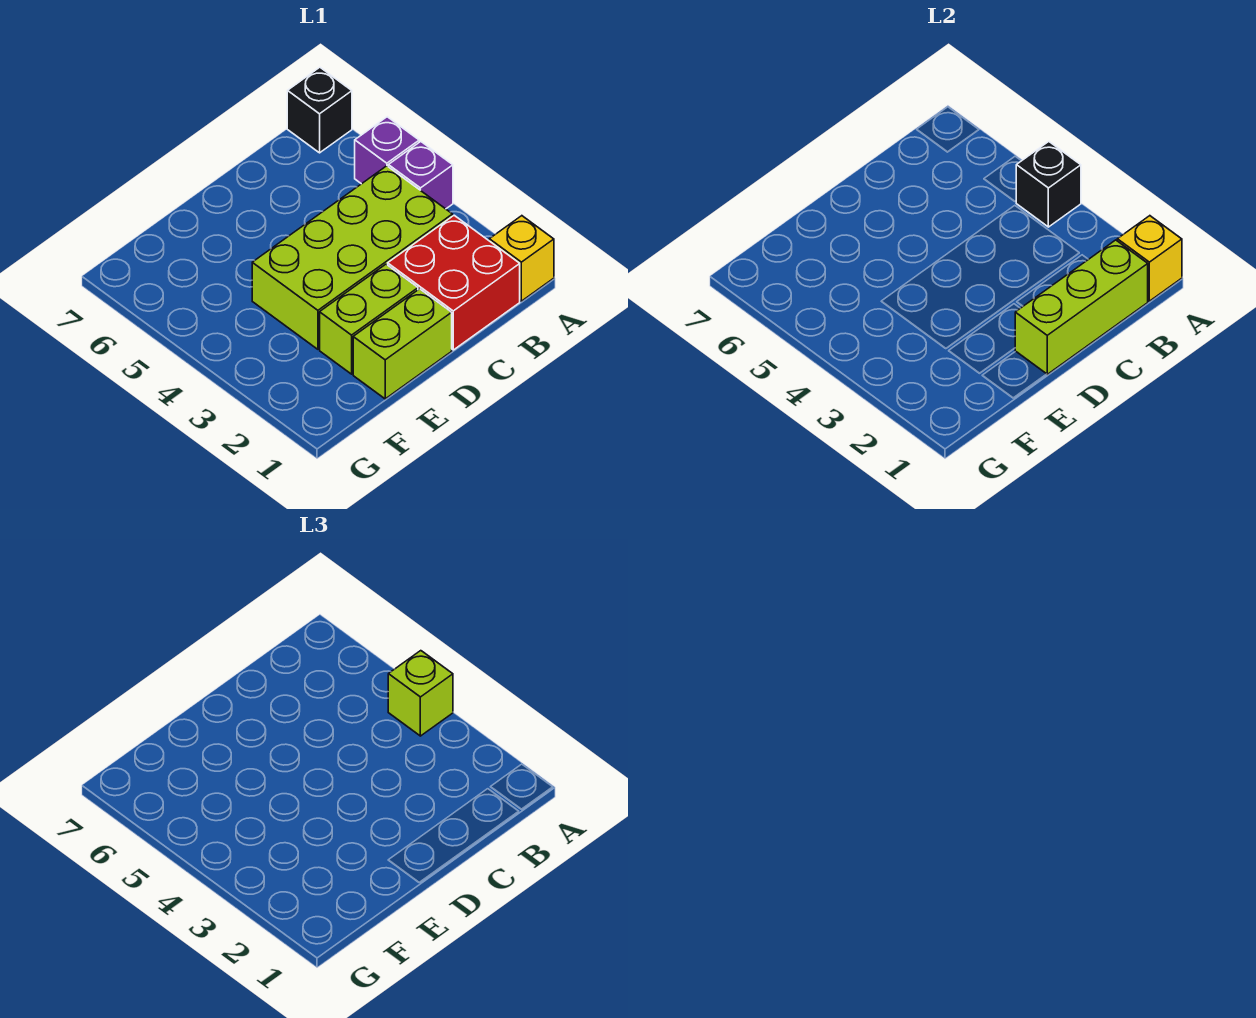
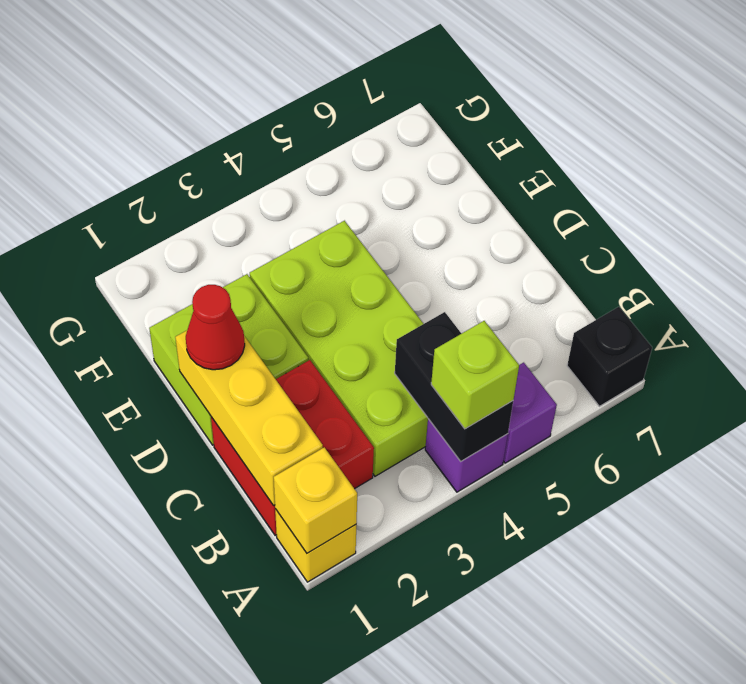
black brick A4 level 2 -> black brick A4:B4 level 2
lime brick B1:D1 level 2 -> yellow brick B1:D1 level 2
none -> red cone D1 level 3

